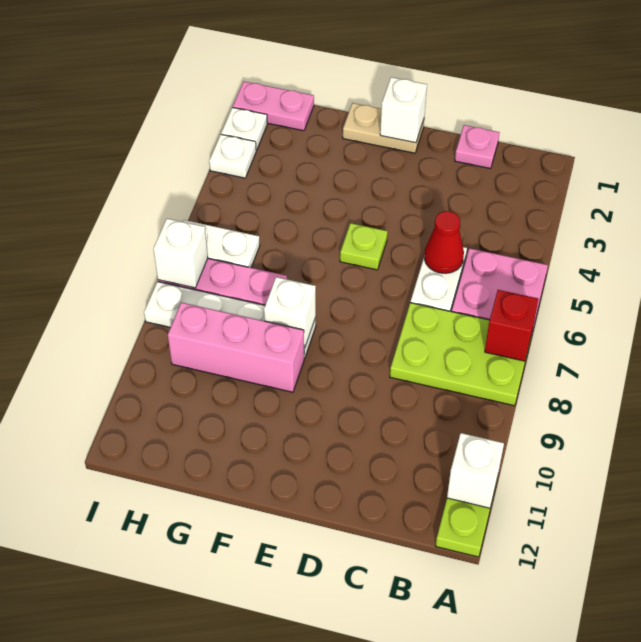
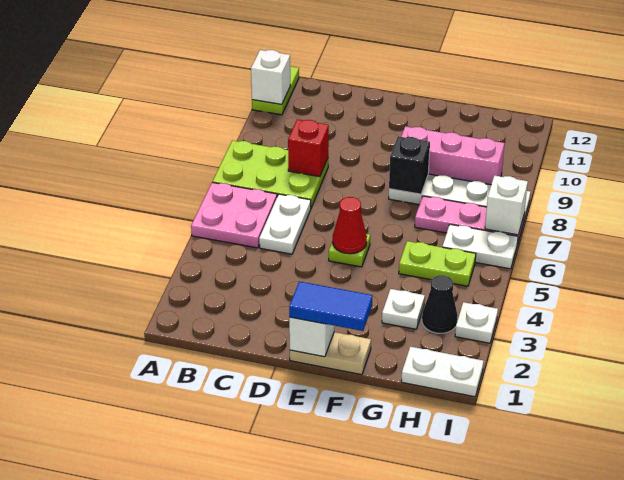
red brick A7 level 2 -> red brick C8 level 2
pink plate C1 level 1 -> none
red cone C5 level 2 -> red cone E5 level 2
none -> blue tile E1:F1 level 3
white brick F8 level 2 -> black brick F8 level 2
none -> lime plate G5:H5 level 1
pink plate H1:I1 level 1 -> white plate H1:I1 level 1
none -> black cone H3 level 1
white plate I2 level 1 -> white plate G3 level 1

